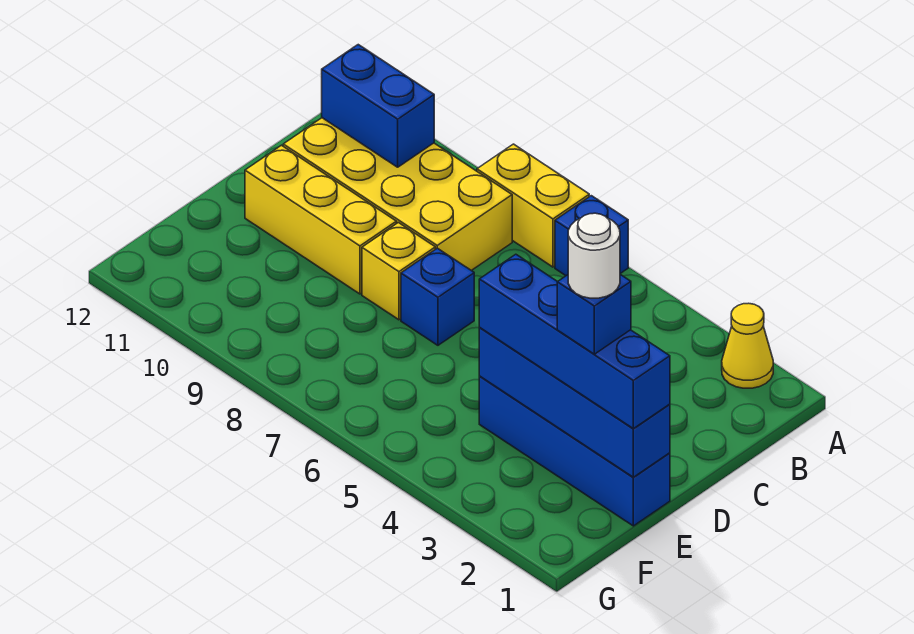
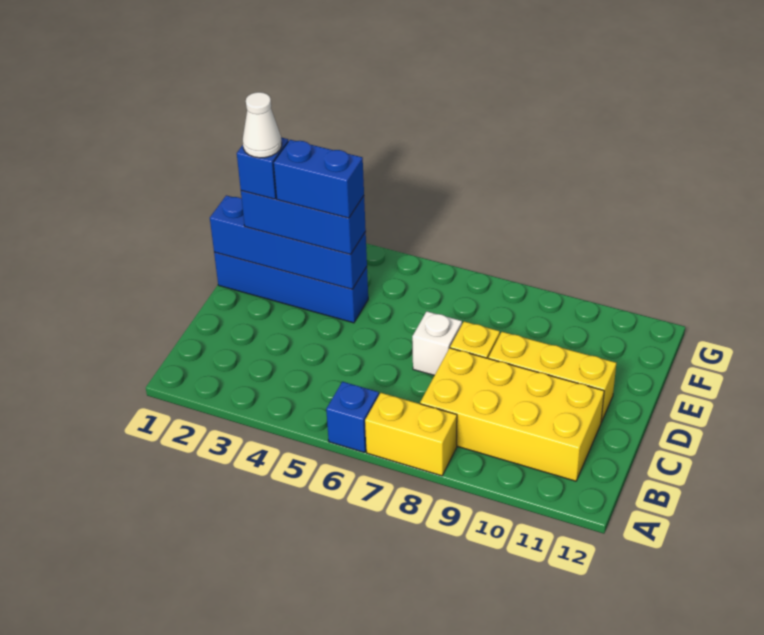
yellow cone A2 level 1 -> none
blue brick B10:B11 level 2 -> blue brick E3:E4 level 4
blue brick D7 level 1 -> white brick D7 level 1
blue brick E1:E4 level 3 -> blue brick E2:E4 level 3
white round brick E2 level 5 -> white cone E2 level 5

